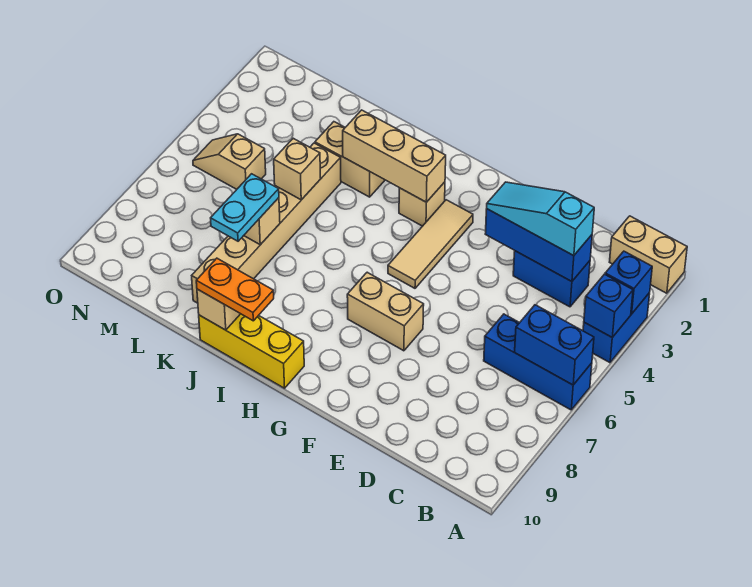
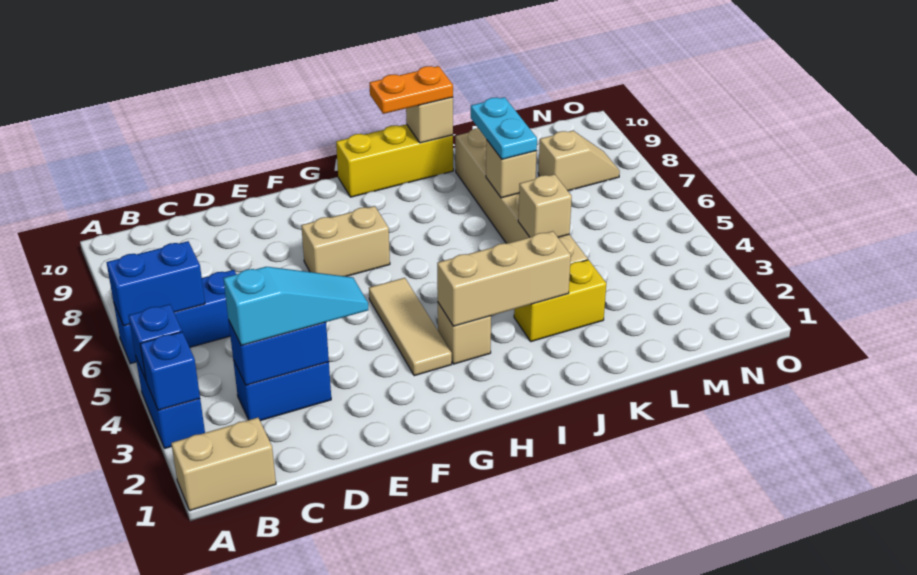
blue brick C3:E3 level 2 -> blue brick C3:D3 level 2
tan brick J3:K3 level 1 -> yellow brick J3:K3 level 1
tan slope M5:N5 level 1 top M -> tan slope M8:N8 level 1 top M

